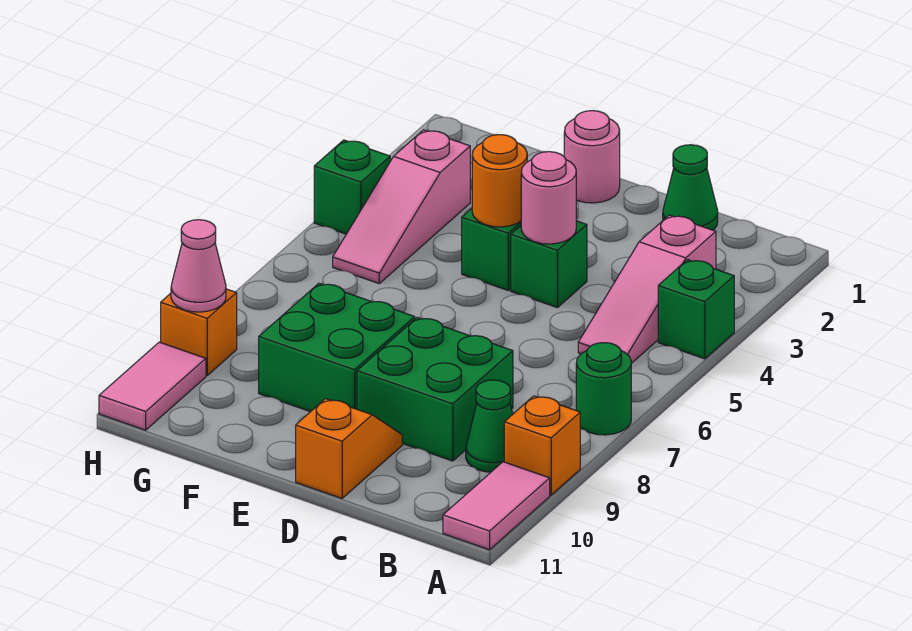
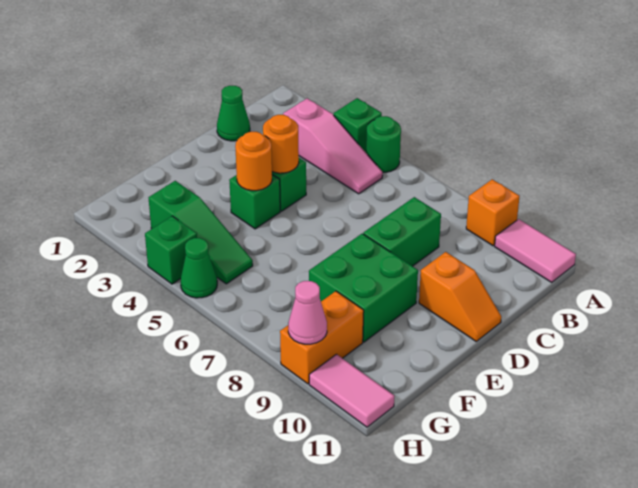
green round brick A7 level 1 -> green round brick A5 level 1
green cone B9 level 1 -> green cone H5 level 1
green brick C8:D9 level 1 -> green brick C8:D8 level 1
pink round brick D4 level 2 -> orange round brick D4 level 2
orange slope D10:D11 level 1 top 11 -> orange slope D10:D11 level 1 top 10
pink round brick E1 level 1 -> none
pink slope G3:G5 level 1 top 3 -> green slope G3:G5 level 1 top 3
orange brick H9 level 1 -> orange brick G9:H9 level 1

